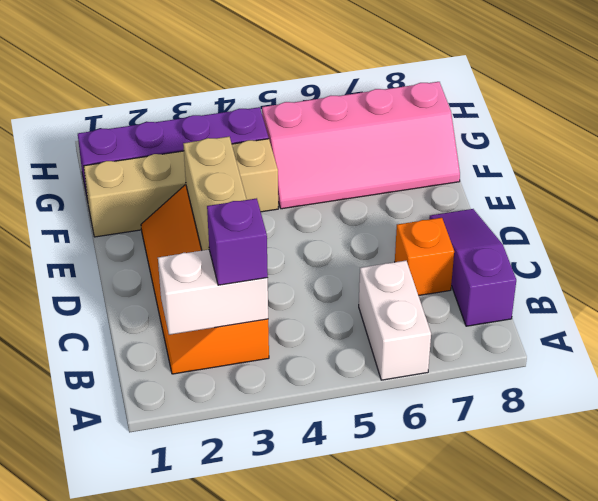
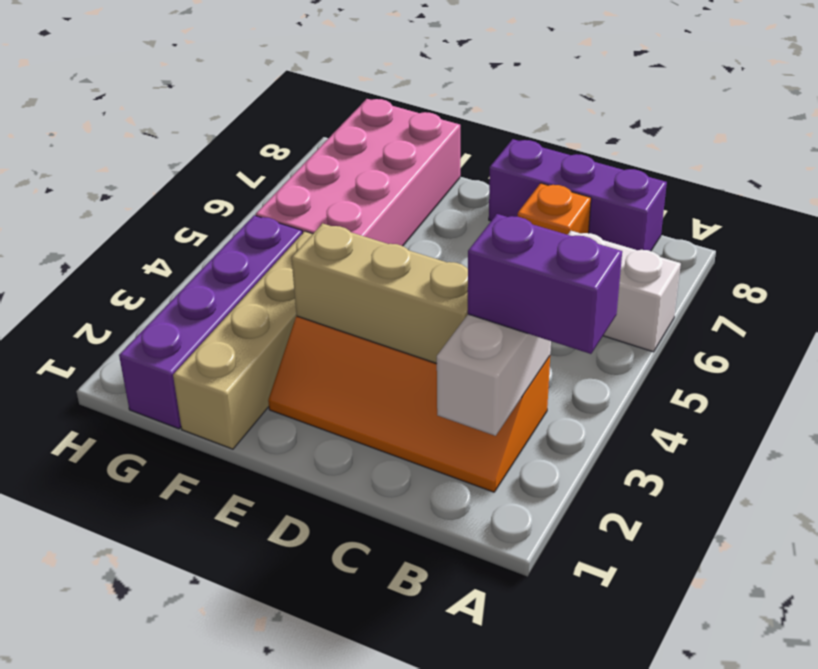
purple brick B3 level 3 -> purple brick A3:B3 level 3
purple slope B8:D8 level 1 top B -> purple brick B8:D8 level 1
pink slope F5:G8 level 1 top G -> pink brick F5:G8 level 1

